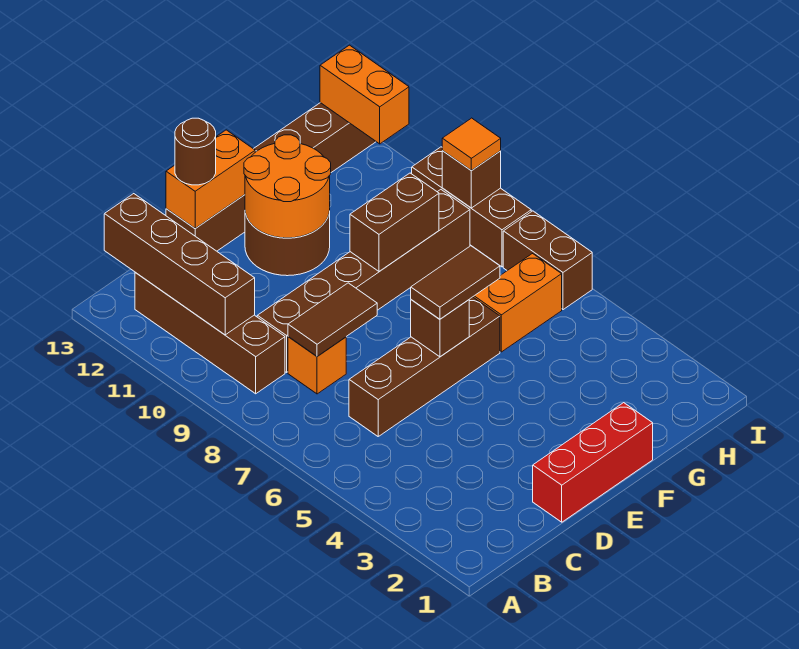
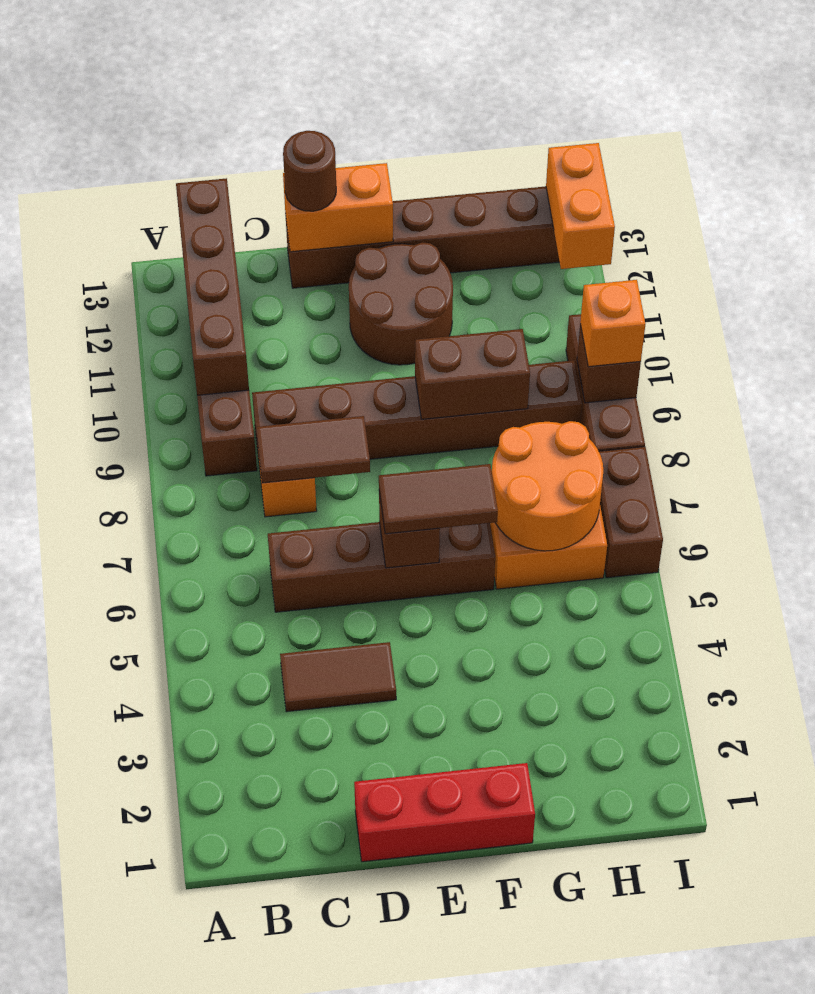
none -> brown tile C4:D4 level 1
orange round brick E11:F12 level 2 -> orange round brick G6:H7 level 2
orange tile I9 level 3 -> orange brick I9 level 3

